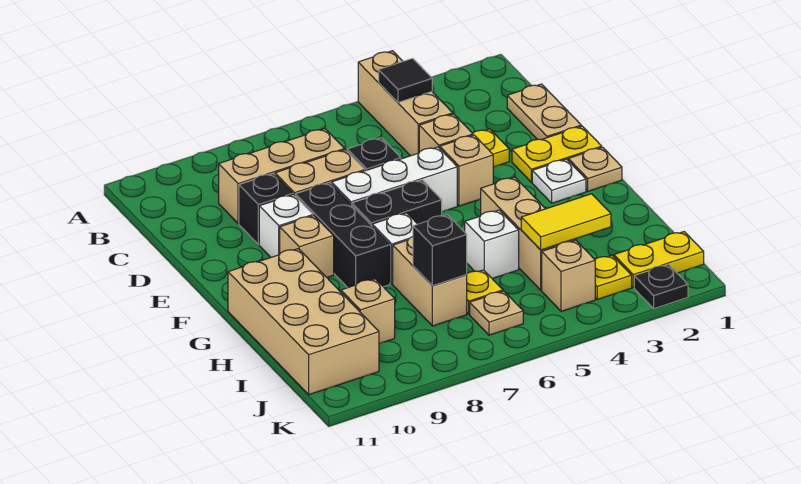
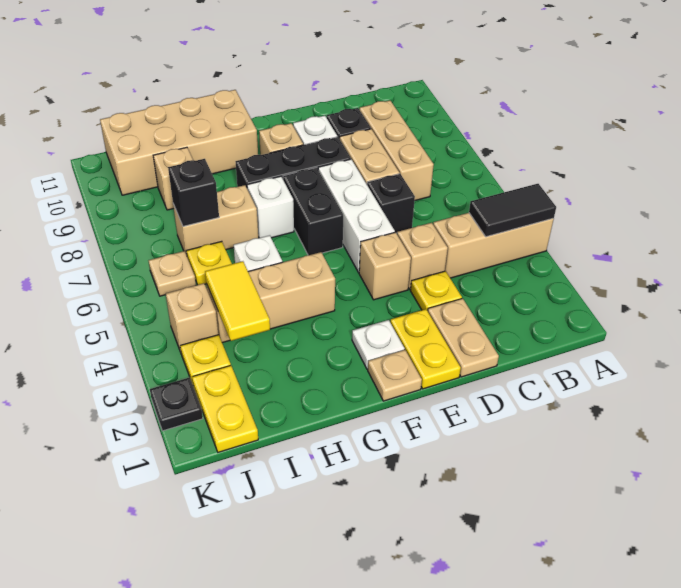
black tile B4 level 2 -> black tile A4:B4 level 2
tan plate C1:D1 level 1 -> tan plate D1:D2 level 1

